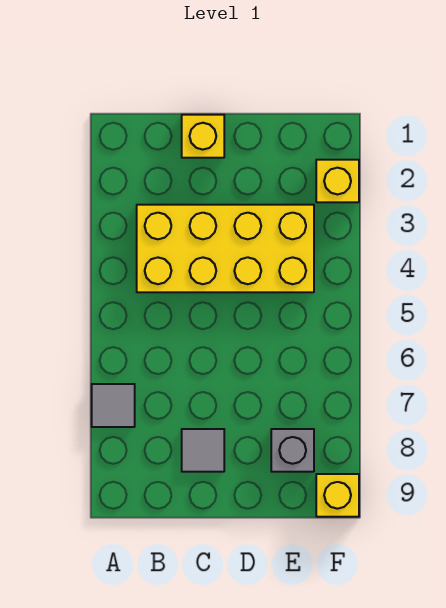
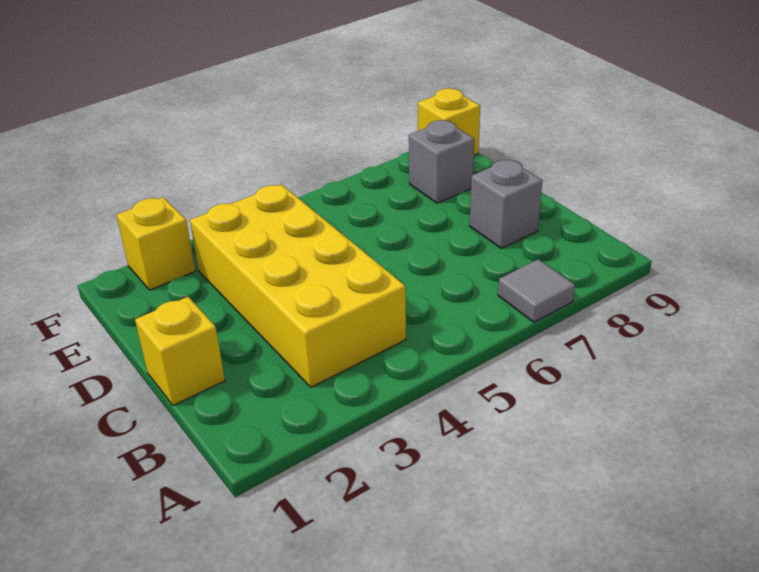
grey tile C8 level 1 -> grey brick C8 level 1

